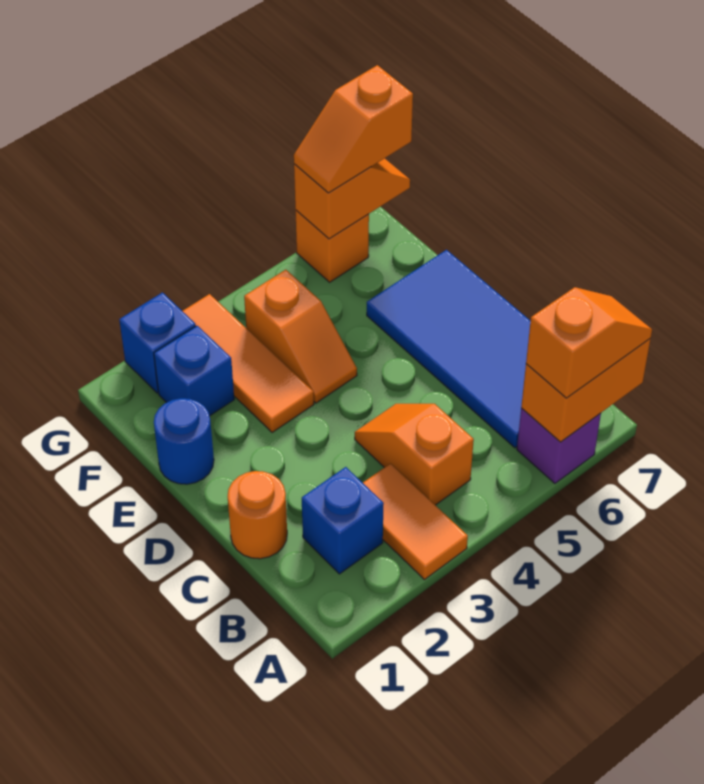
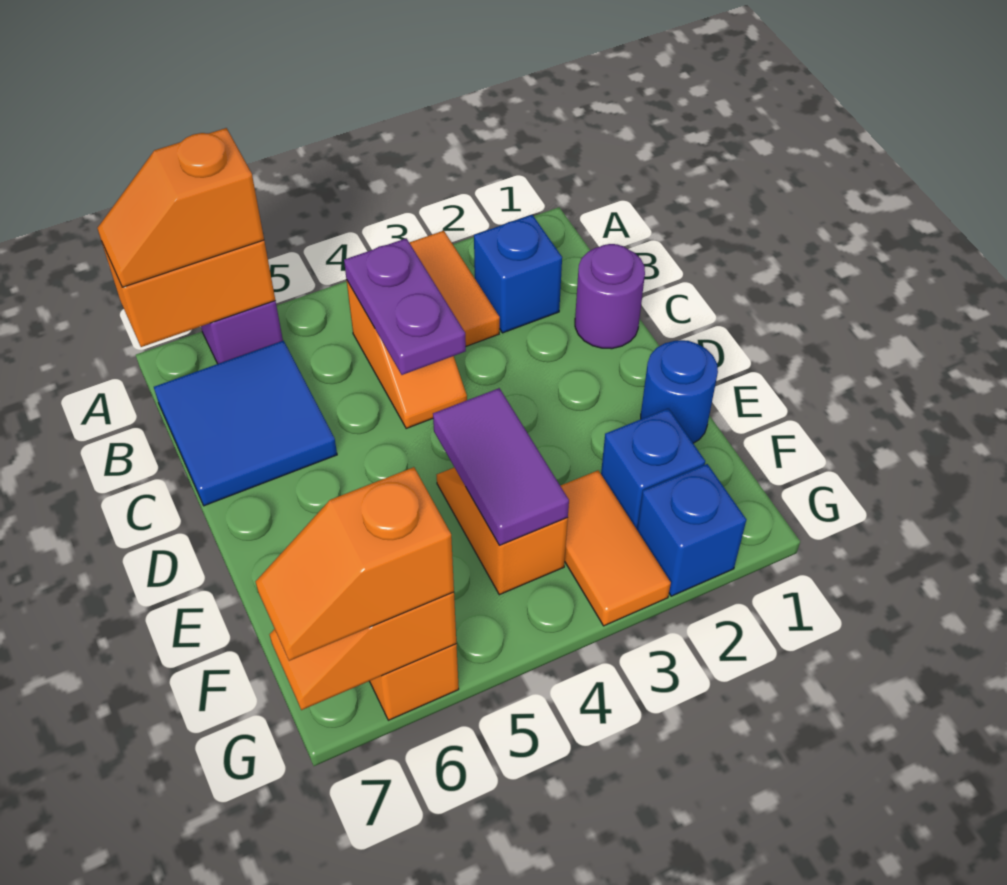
none -> purple plate B4:C4 level 2
blue tile B6:E7 level 1 -> blue tile B6:C7 level 1
orange round brick C1 level 1 -> purple round brick C1 level 1
orange tile E3:G3 level 1 -> orange tile F3:G3 level 1
none -> purple tile E4:F4 level 2
orange slope G6:G7 level 3 top 7 -> orange slope G6:G7 level 3 top 6

